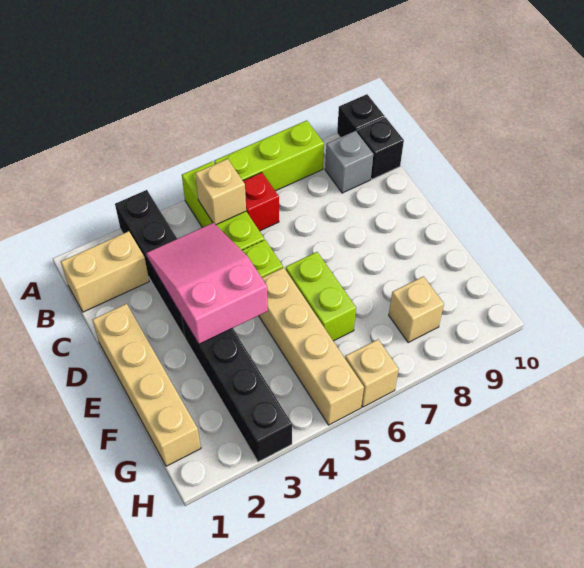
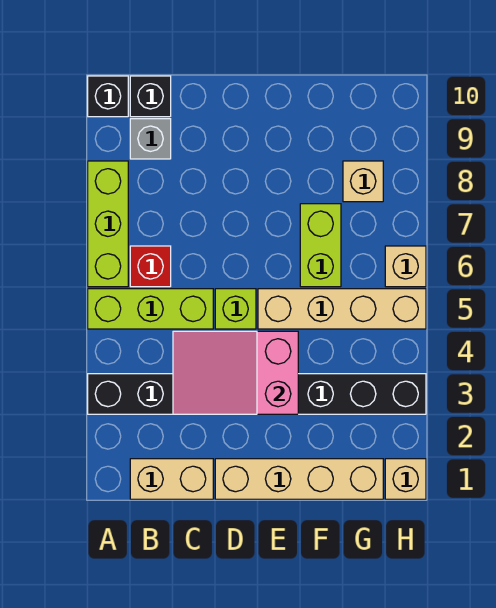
tan brick B1:B2 level 1 -> tan brick B1:C1 level 1
tan brick B5 level 2 -> tan brick H1 level 1
lime brick E6:F6 level 1 -> lime brick F6:F7 level 1

